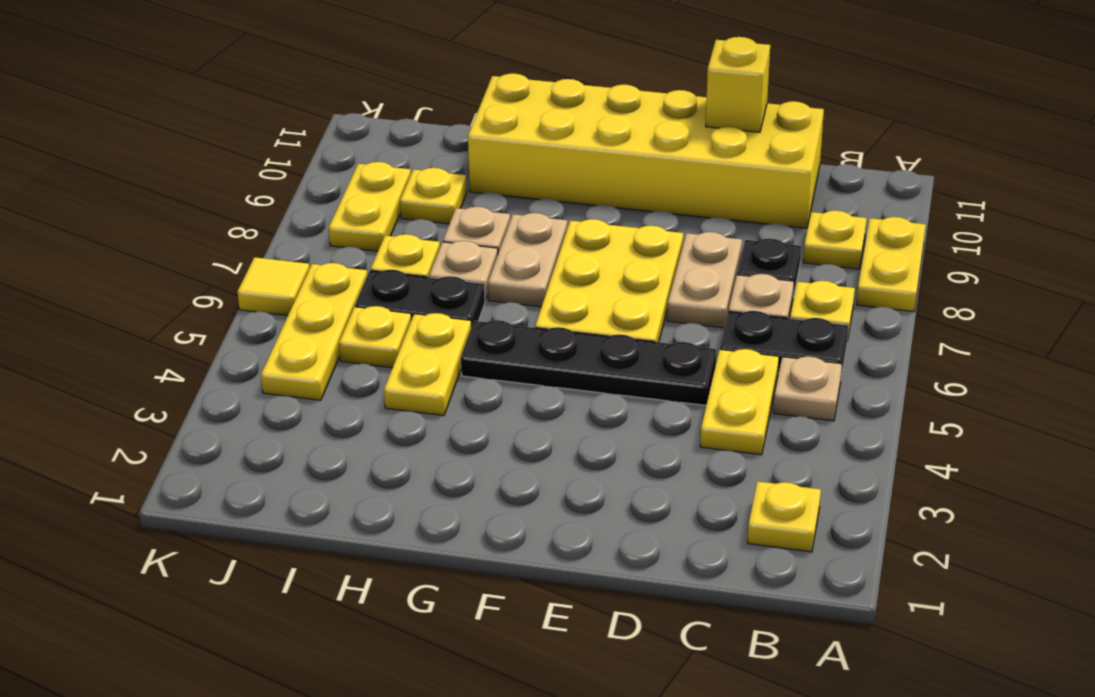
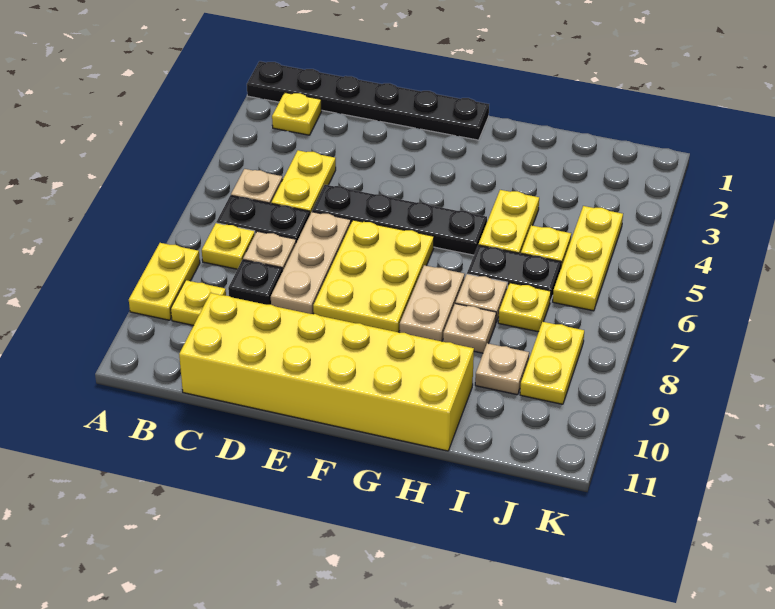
none -> black plate A1:F1 level 1
tan plate D7:D8 level 1 -> tan plate D6:D8 level 1
yellow brick D11 level 2 -> none
yellow plate I9 level 1 -> tan plate I9 level 1
yellow tile K6 level 1 -> none

